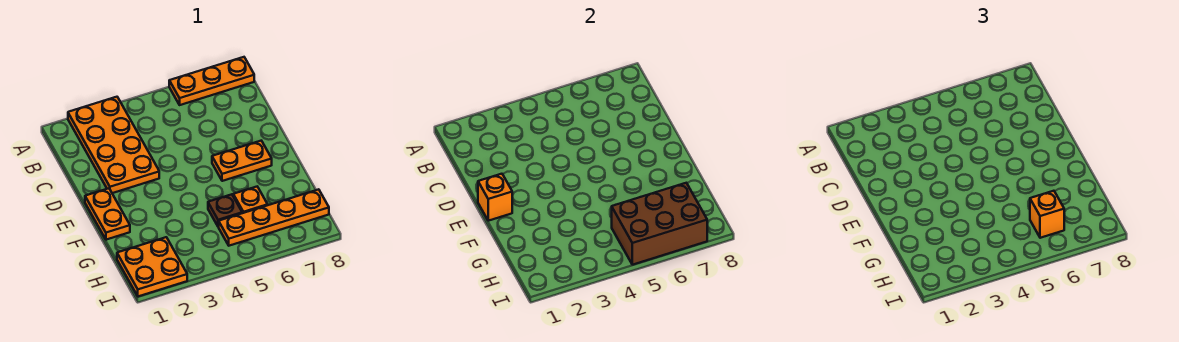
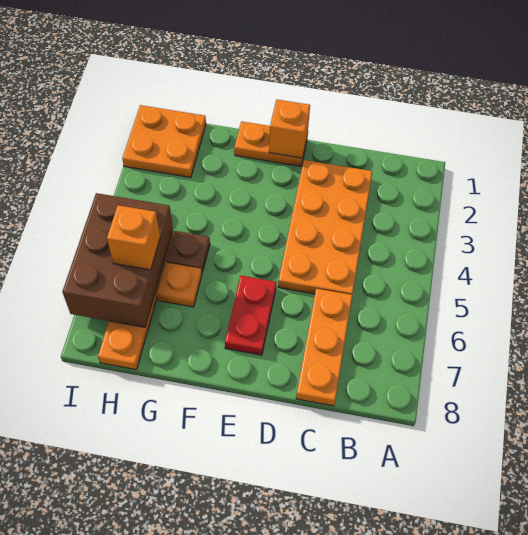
orange plate A2:D3 level 1 -> orange plate C2:D5 level 1
orange plate A6:A8 level 1 -> orange plate C6:C8 level 1
orange plate E6:E7 level 1 -> red plate E6:E7 level 1

